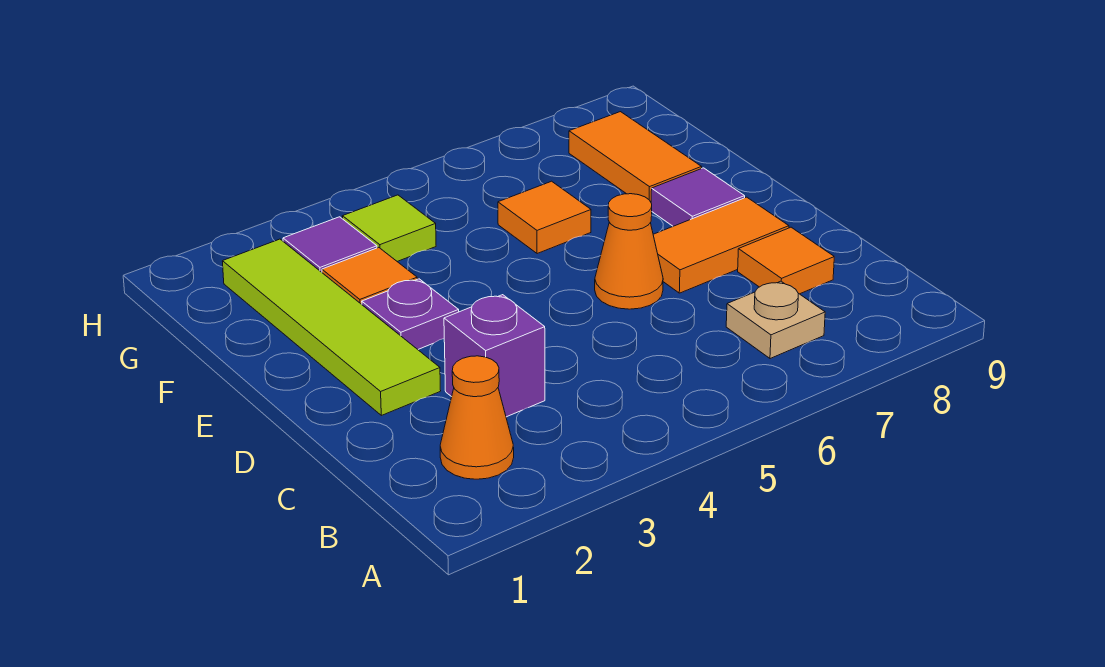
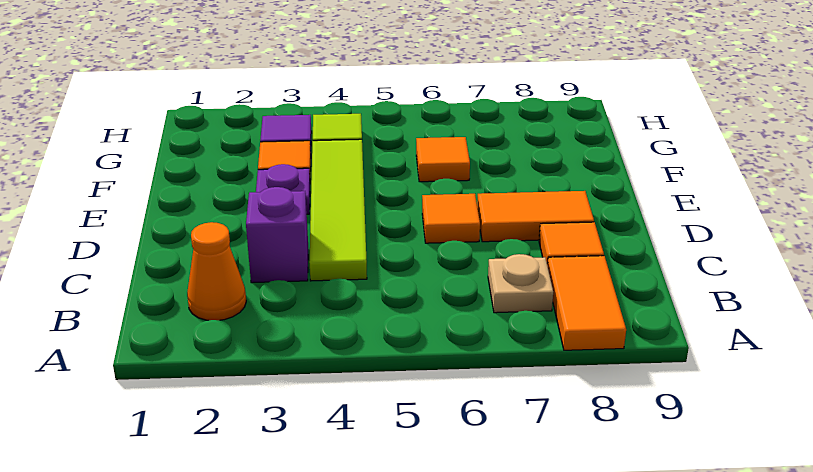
lime tile D2:G2 level 1 -> lime tile C4:F4 level 1
orange cone D6 level 1 -> orange tile D6 level 1
purple tile E8 level 1 -> none
orange tile F8:G8 level 1 -> orange tile A8:B8 level 1

